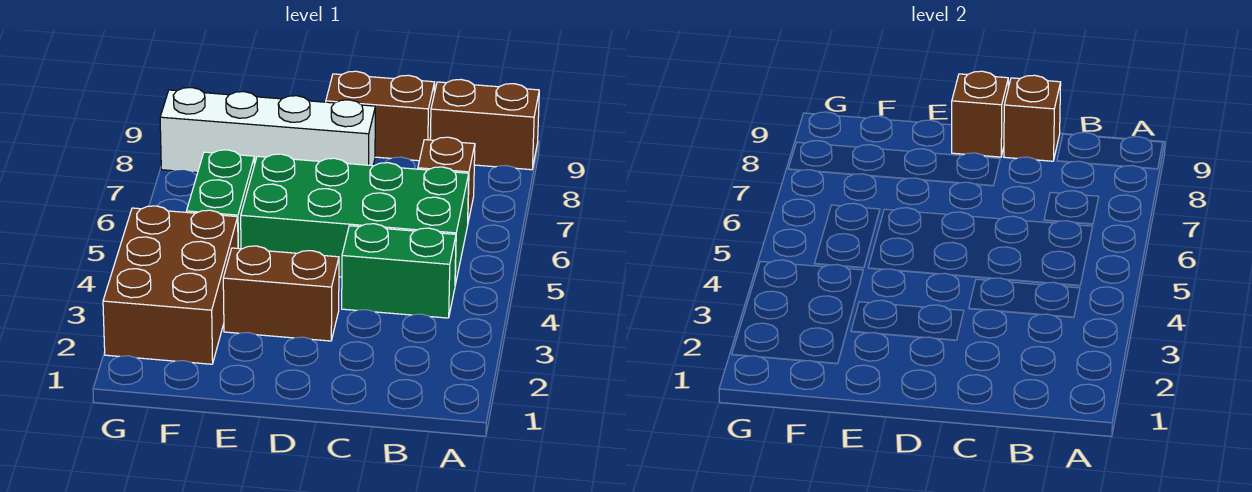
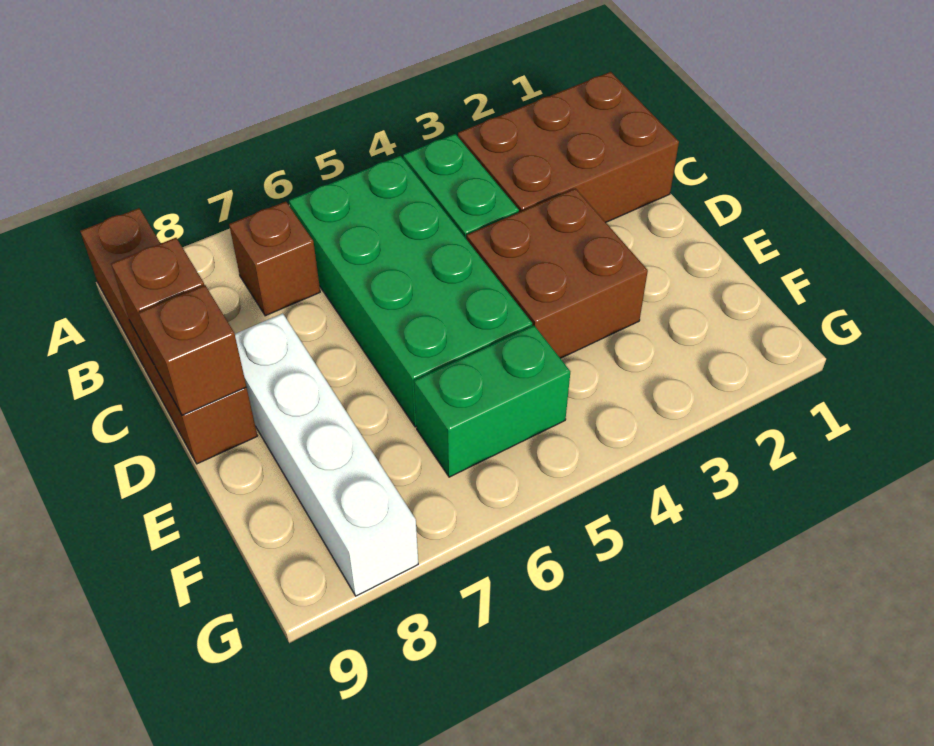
brown brick D3:E3 level 1 -> brown brick D3:E4 level 1
brown brick F2:G4 level 1 -> brown brick B1:C3 level 1

